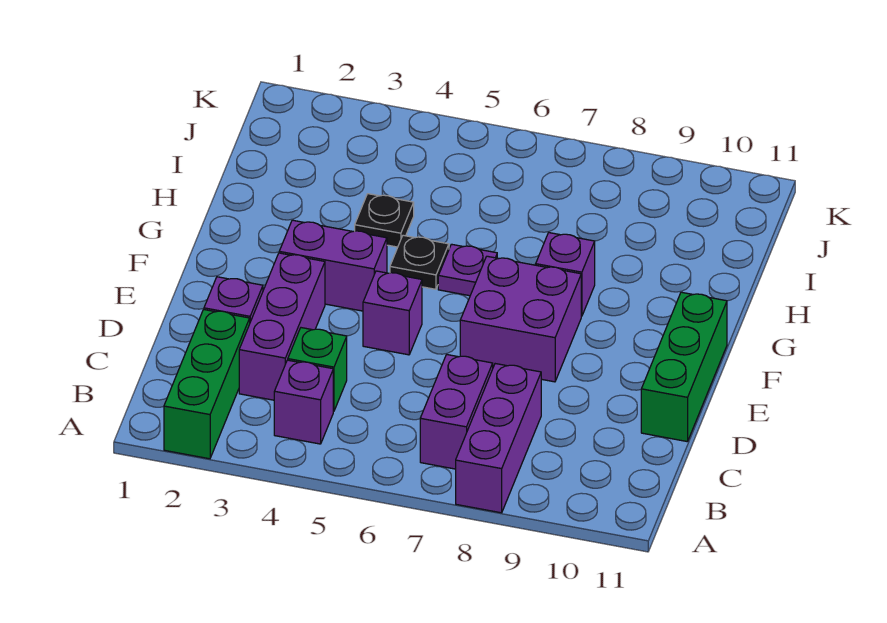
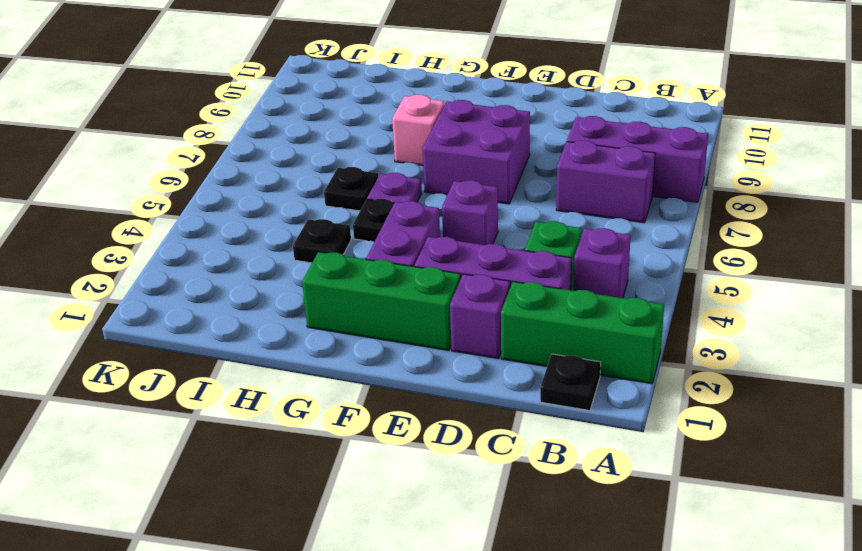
none -> black plate B1 level 1
green brick D11:F11 level 1 -> green brick E2:G2 level 1
purple brick G8 level 1 -> pink brick G8 level 1
none -> black plate H6 level 1

